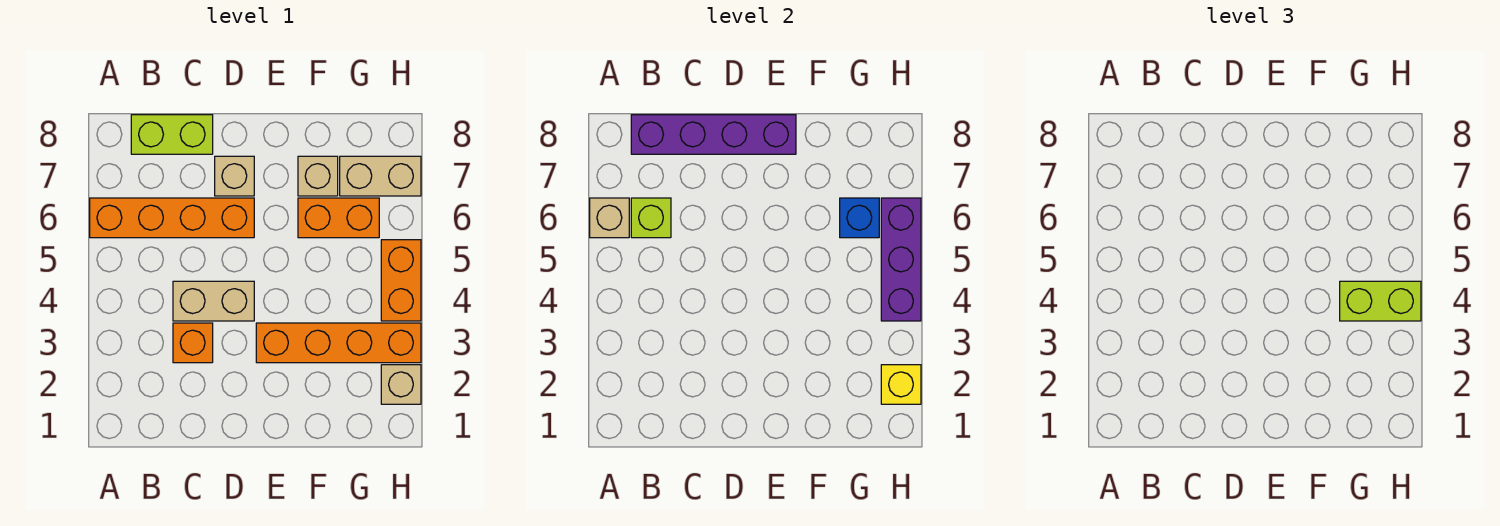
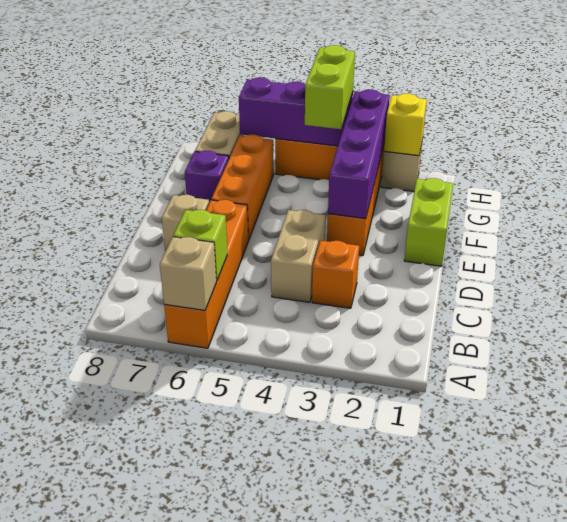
lime brick B8:C8 level 1 -> lime brick E1:F1 level 1
purple brick B8:E8 level 2 -> purple brick E3:H3 level 2
orange brick F6:G6 level 1 -> orange brick E6:G6 level 1
tan brick F7 level 1 -> purple brick F7 level 1
blue brick G6 level 2 -> none

